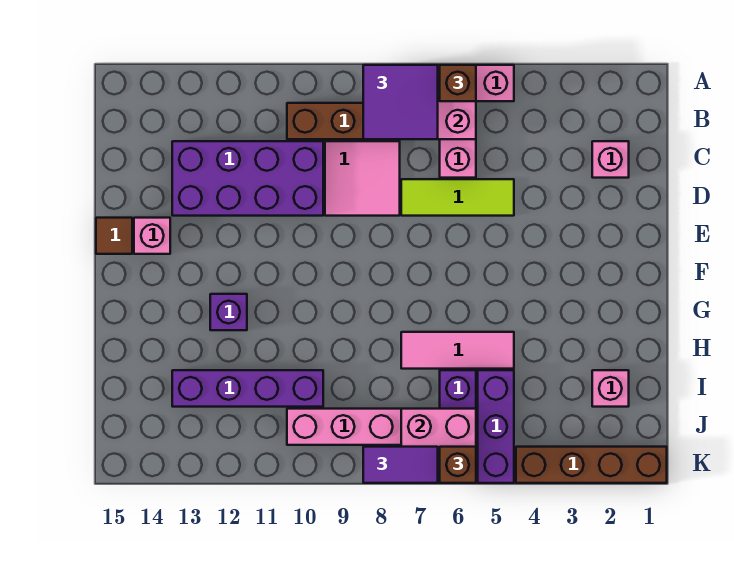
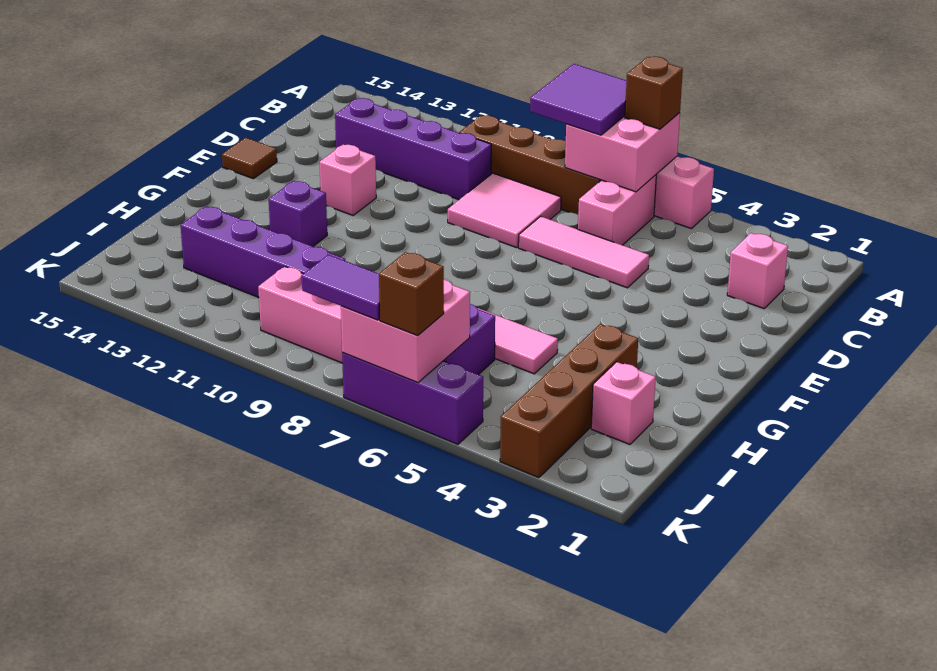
purple brick C10:D13 level 1 -> purple brick C10:C13 level 1
lime tile D5:D7 level 1 -> pink tile D5:D7 level 1
pink brick E14 level 1 -> pink brick E12 level 1
purple brick I5:K5 level 1 -> purple brick K5:K7 level 1
brown brick K1:K4 level 1 -> brown brick H3:K3 level 1

